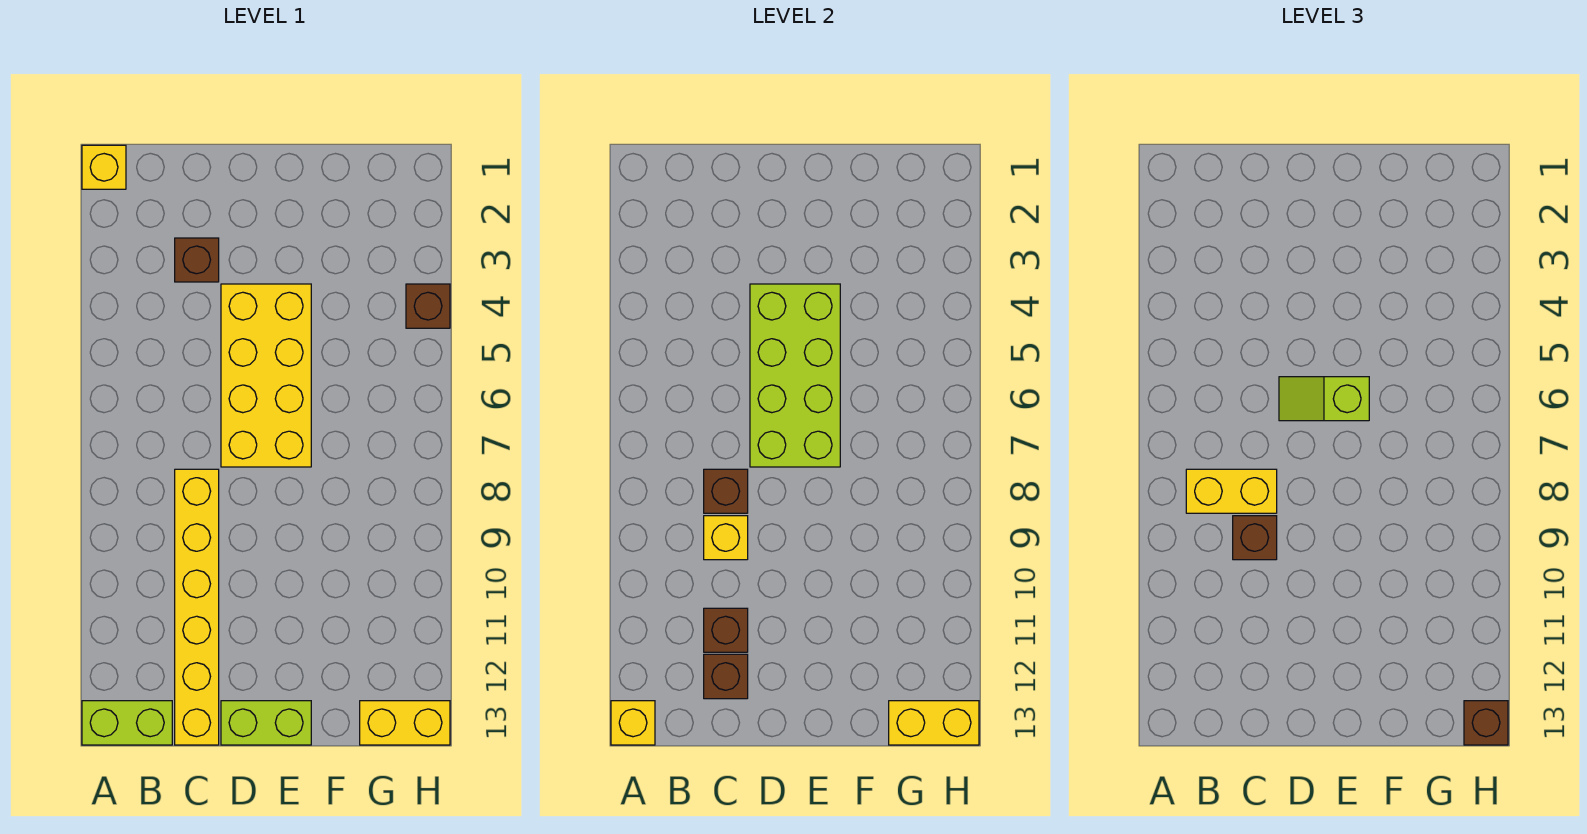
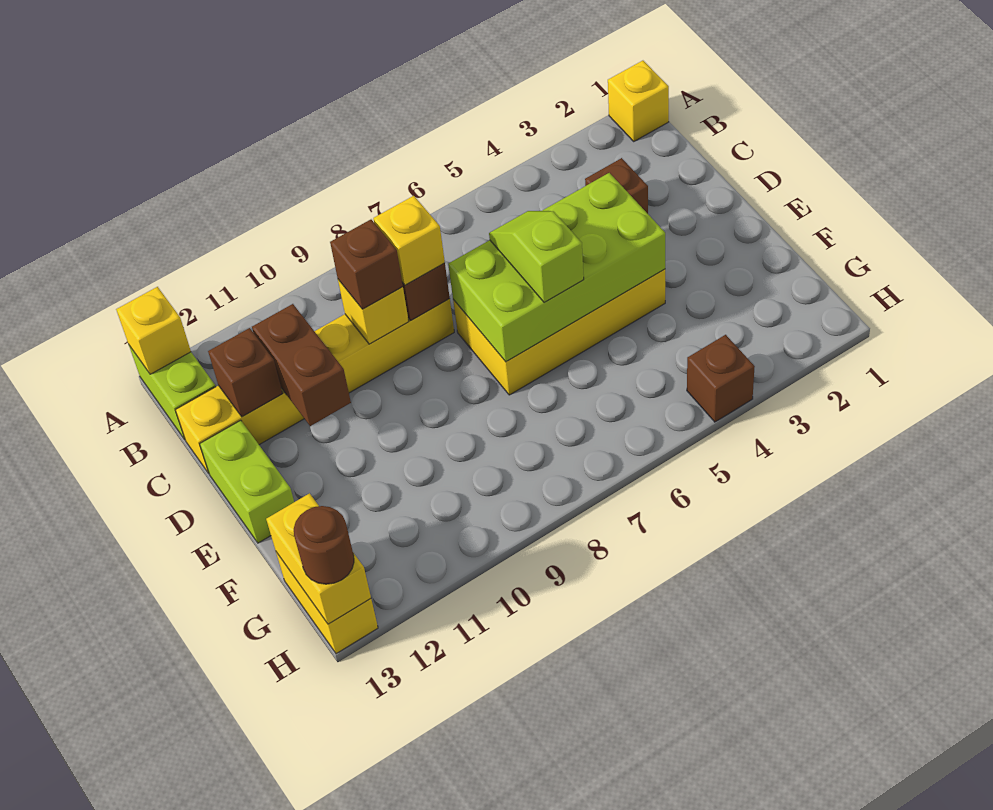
yellow brick B8:C8 level 3 -> yellow brick C8 level 3
brown brick C11 level 2 -> brown brick C11:D11 level 2
brown brick H13 level 3 -> brown round brick H13 level 3

